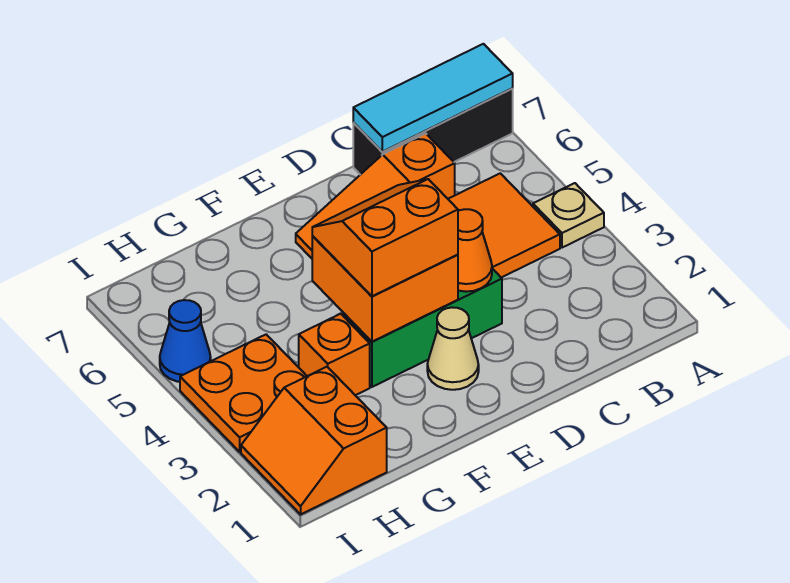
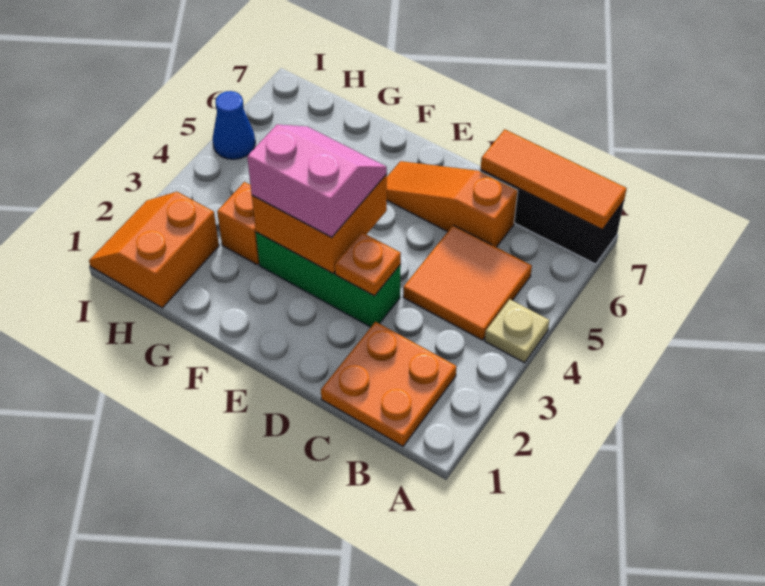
cyan tile A7:C7 level 2 -> orange tile A7:C7 level 2
orange cone D3 level 2 -> orange plate D3 level 2
tan cone E2 level 1 -> none
orange slope E3:F4 level 3 top 3 -> pink slope E3:F4 level 3 top 3
orange plate H3:I4 level 1 -> orange plate B1:C2 level 1

